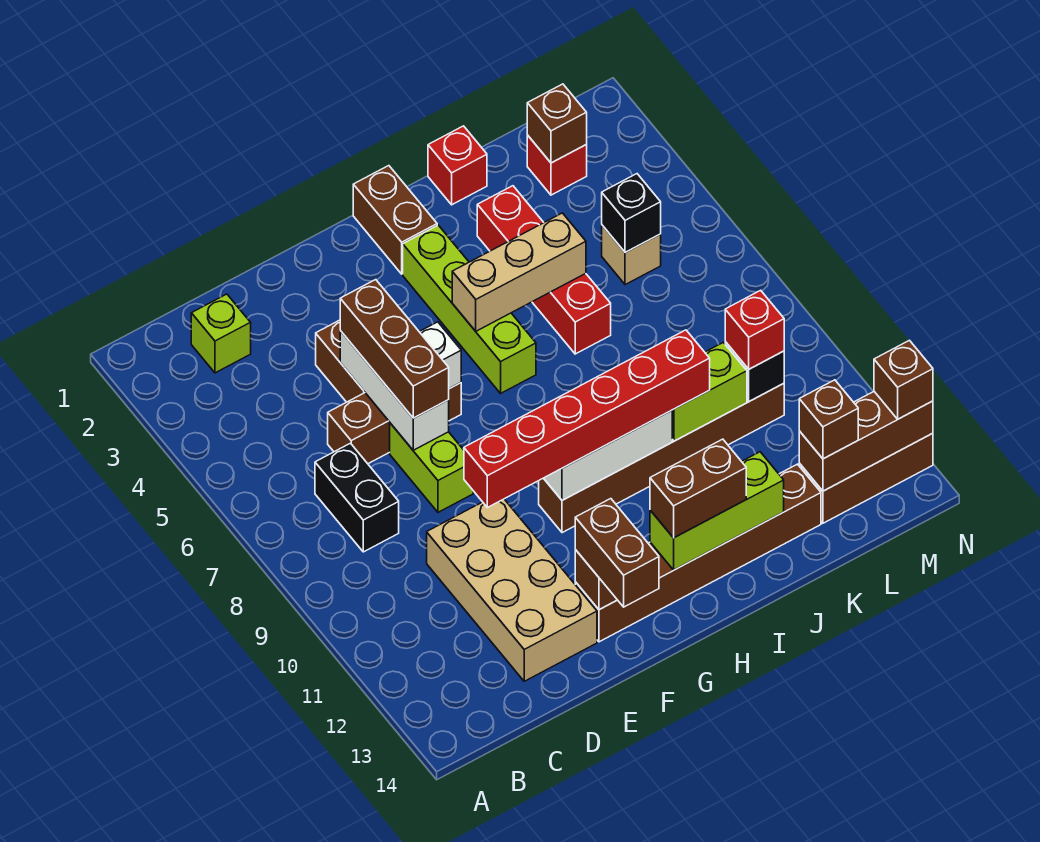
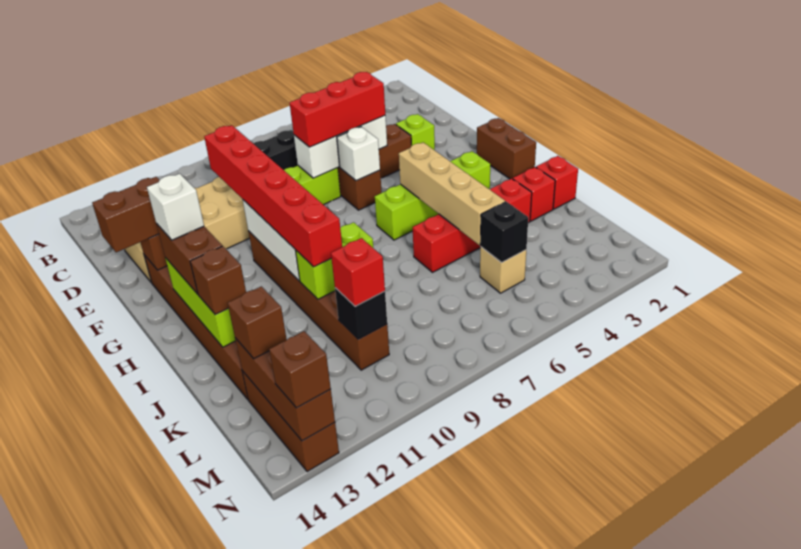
lime brick C2 level 1 -> lime brick E3 level 1
brown brick E5:E7 level 3 -> red brick E5:E7 level 3
brown brick H1:H2 level 1 -> brown brick G1:H1 level 1
tan brick H5:J5 level 2 -> tan brick H5:K5 level 2
none -> white brick H13 level 4
lime brick J10:K10 level 2 -> lime brick J9:J10 level 2
red brick L2 level 1 -> red brick J2 level 1
brown brick L2 level 2 -> brown brick J13 level 3

